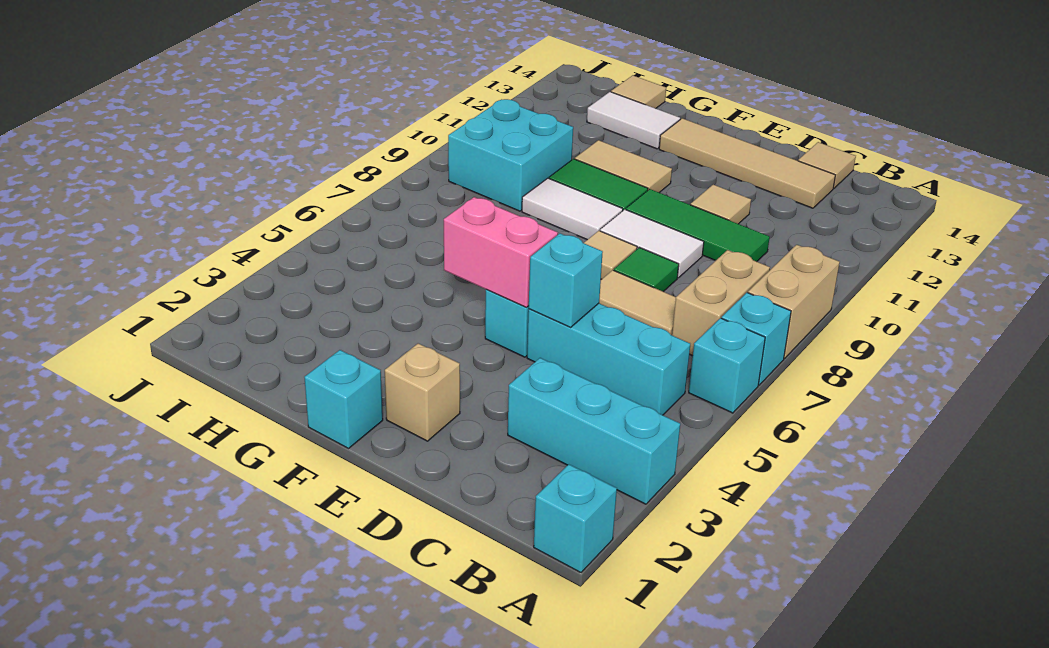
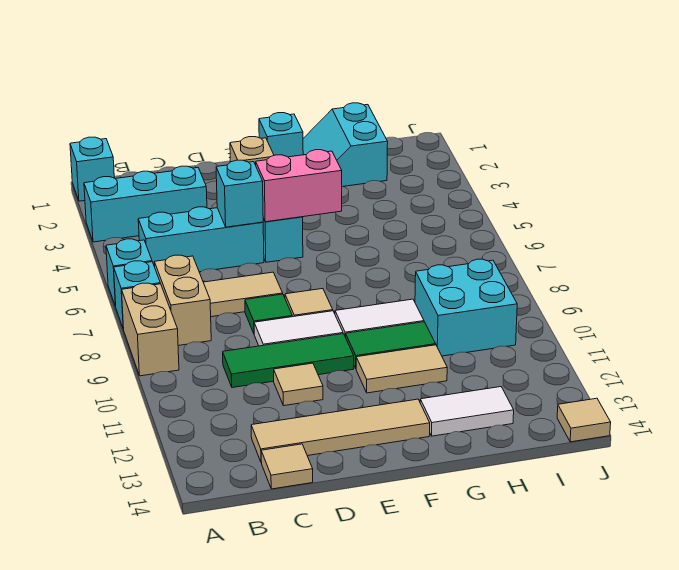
none -> cyan slope G1:H2 level 1 top H
tan tile H14 level 1 -> tan tile J14 level 1

